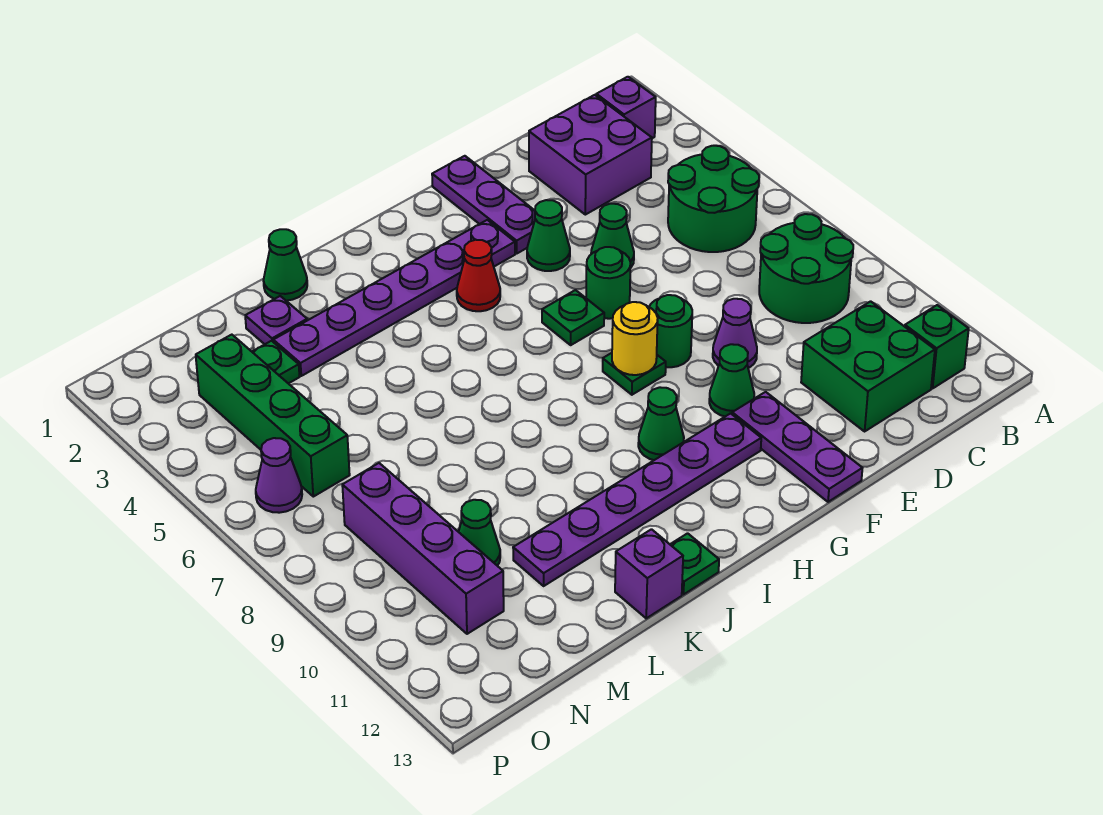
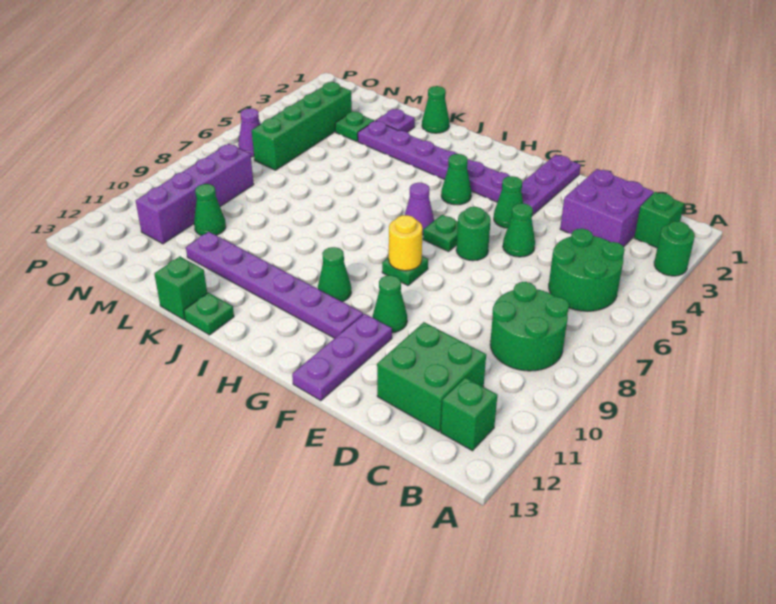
purple brick B2 level 1 -> green brick B2 level 1
purple cone E9 level 1 -> purple cone H6 level 1
green round brick F8 level 1 -> green round brick A3 level 1
red cone H4 level 1 -> green cone H4 level 1
purple brick K13 level 1 -> green brick K13 level 1

